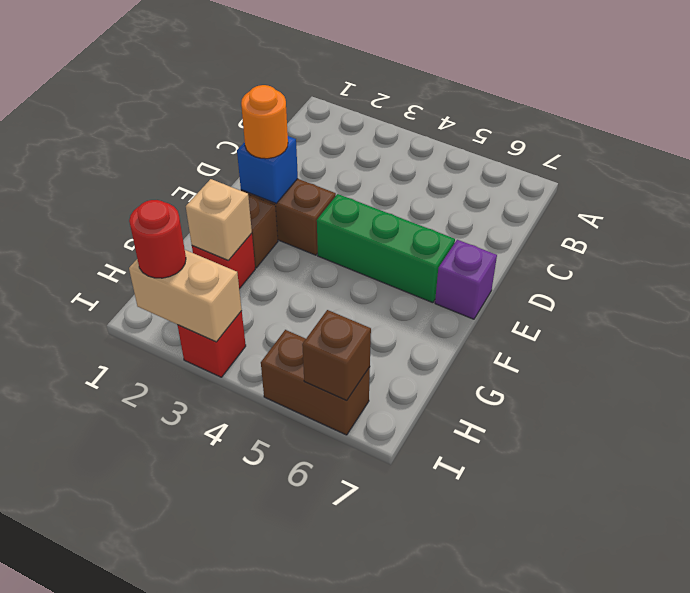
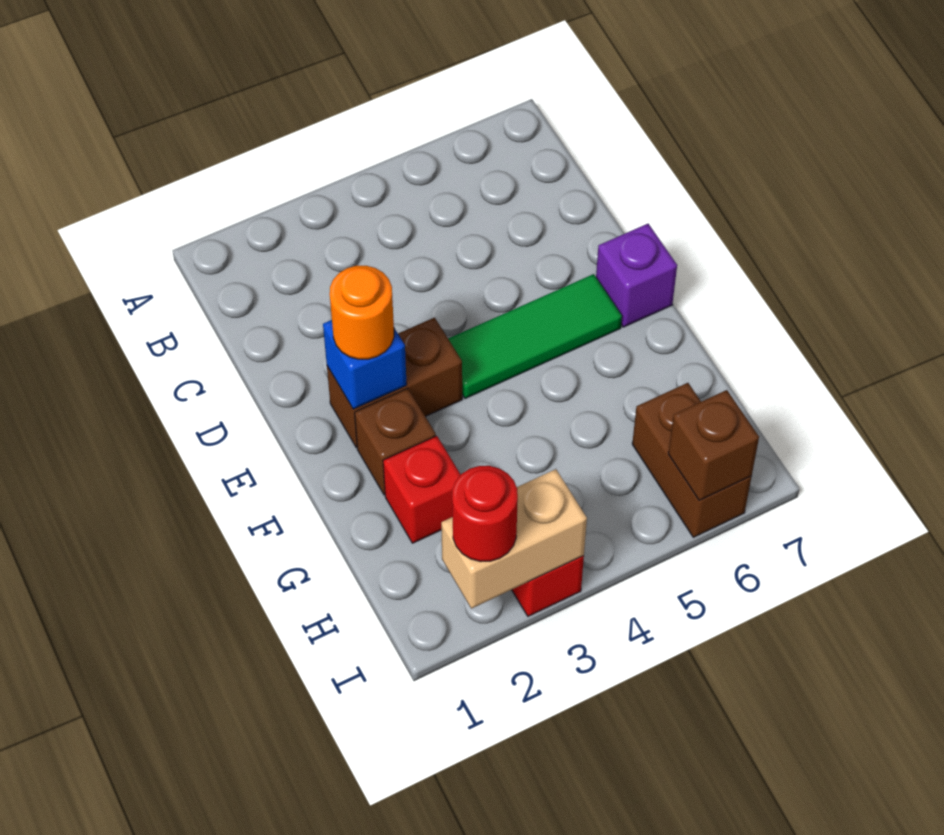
green brick E4:E6 level 1 -> green tile E4:E6 level 1
tan brick G2 level 2 -> none
brown brick I5:I6 level 1 -> brown brick H6:I6 level 1

